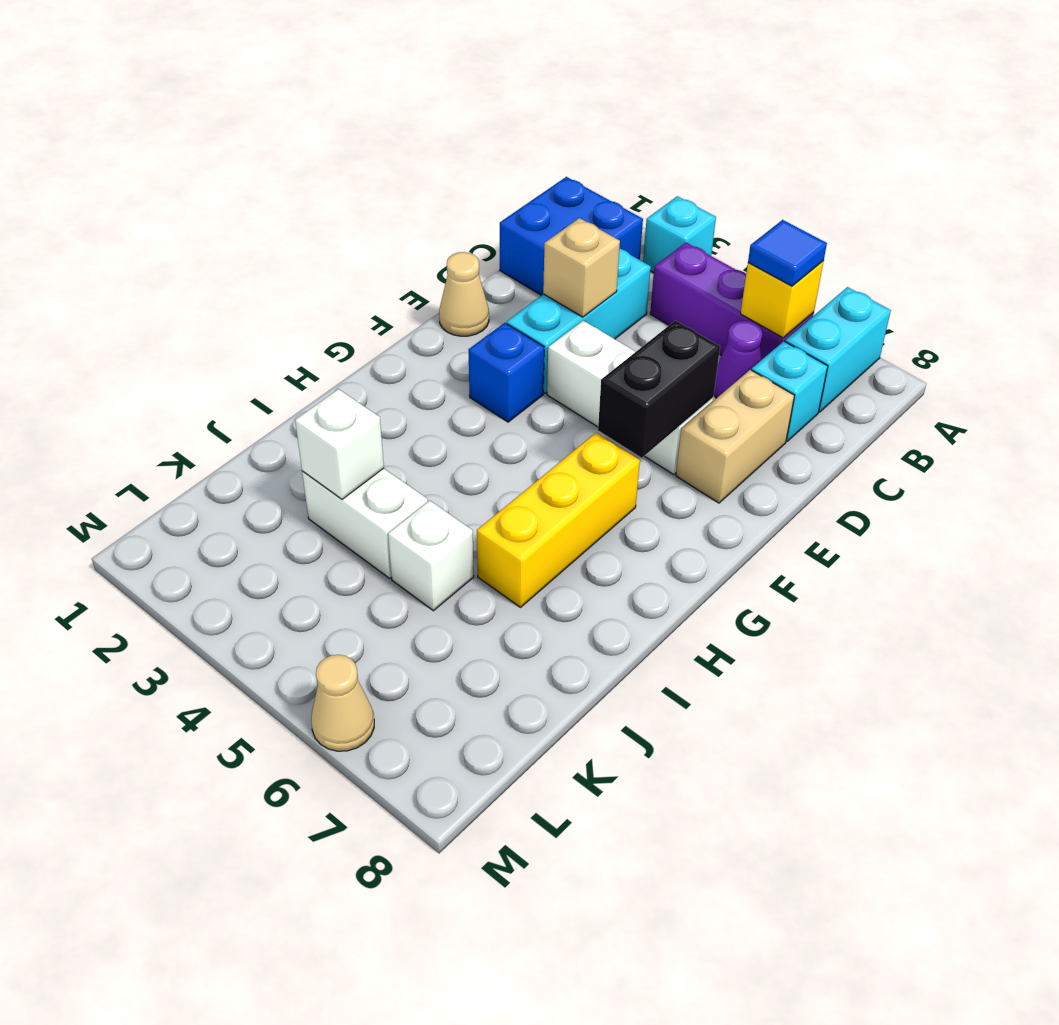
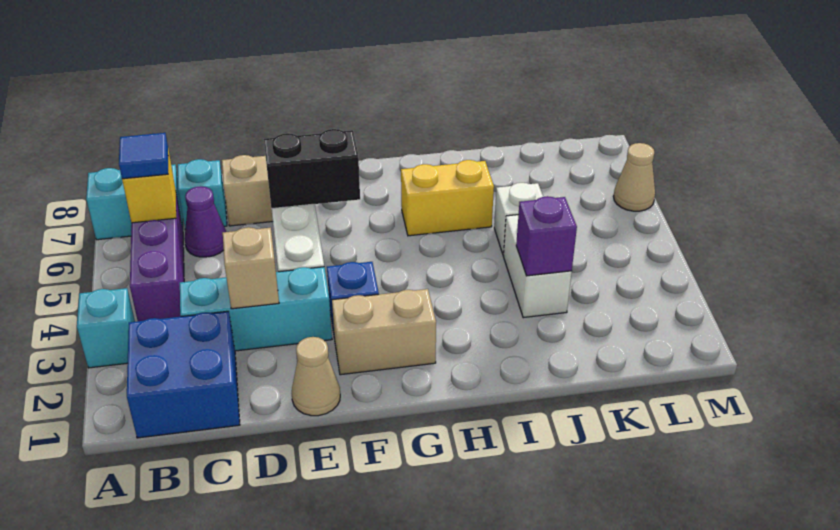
none -> tan brick F2:G2 level 1
yellow brick G6:I6 level 1 -> yellow brick H6:I6 level 1
white brick J3 level 2 -> purple brick J3 level 2

